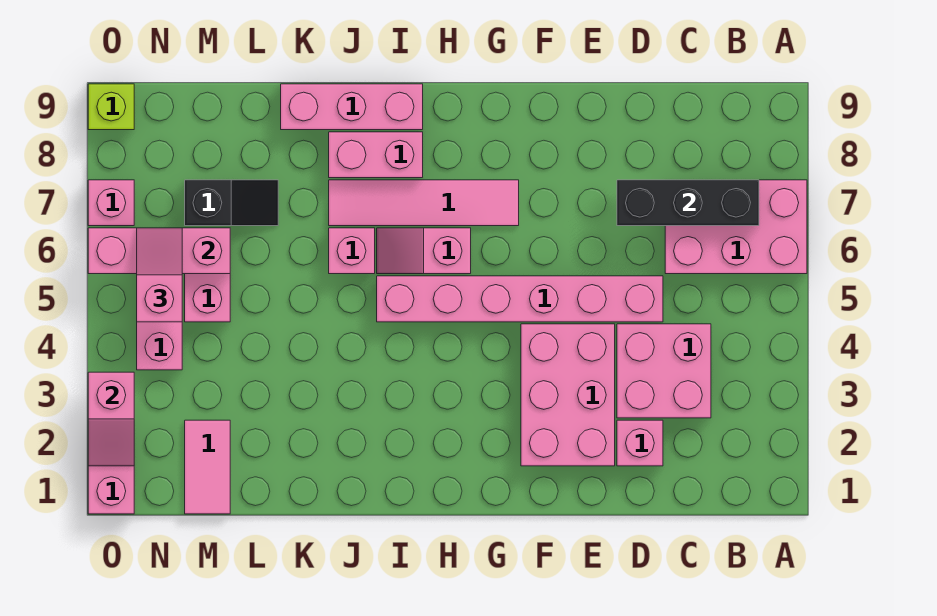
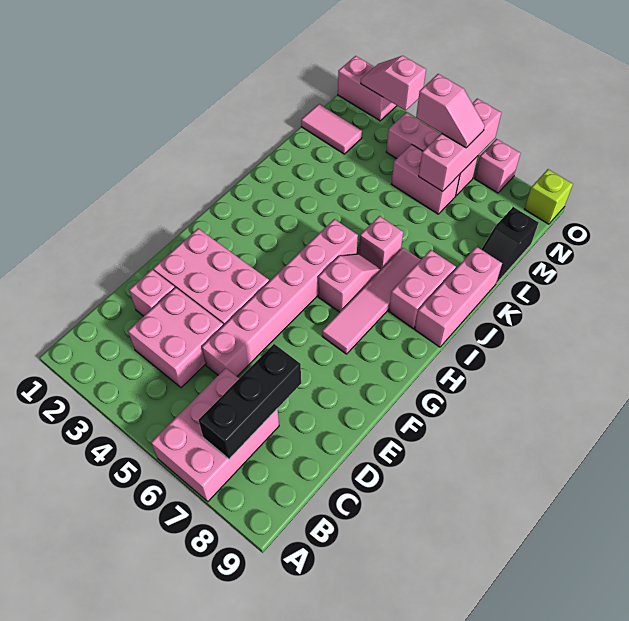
black slope L7:M7 level 1 top M -> black slope L9:M9 level 1 top M

